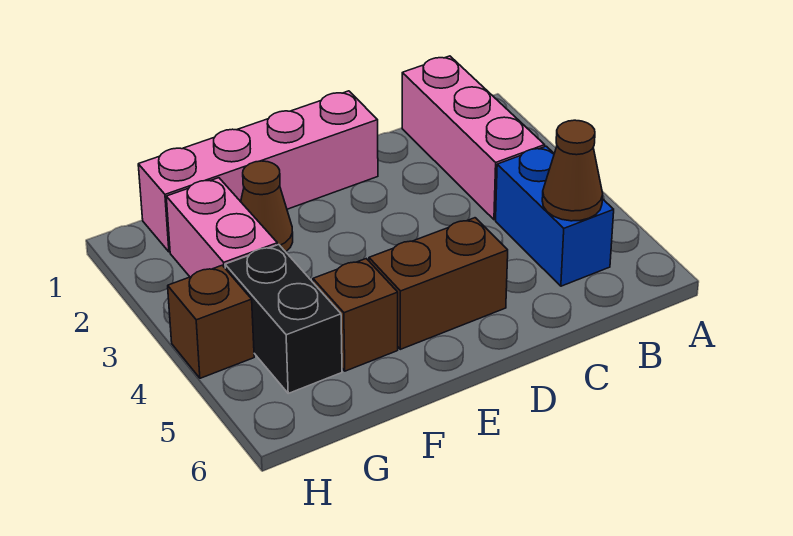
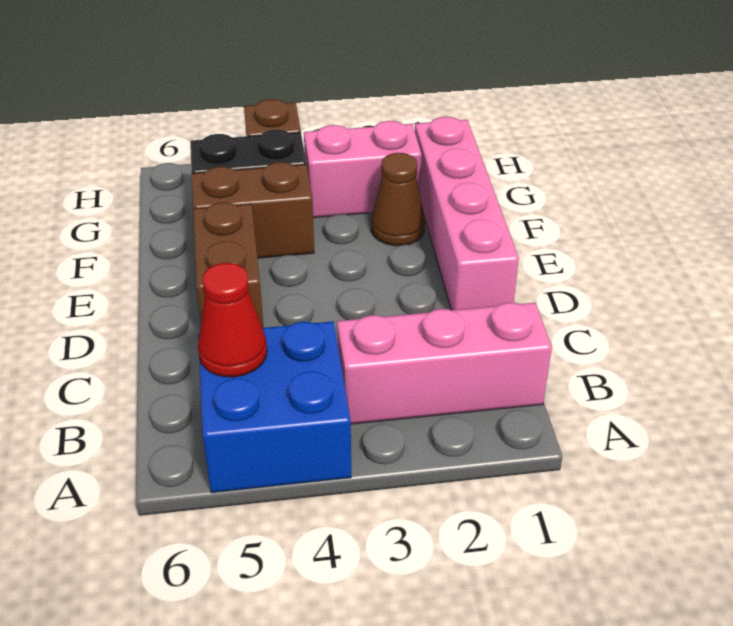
blue brick B4:B5 level 1 -> blue brick A4:B5 level 1
brown cone B5 level 2 -> red cone B5 level 2
brown brick F5 level 1 -> brown brick F4:F5 level 1

